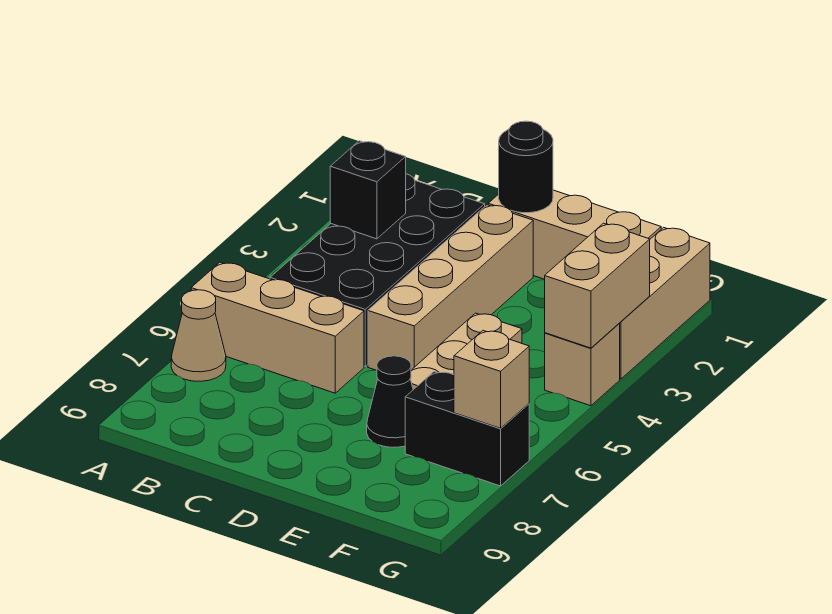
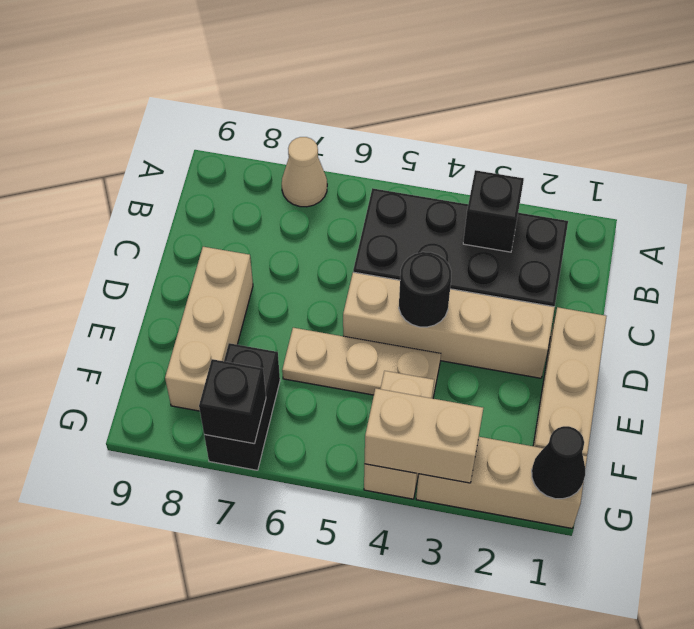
tan brick A6:C6 level 1 -> tan brick D8:F8 level 1
black round brick D1 level 2 -> black round brick D4 level 2
black cone E7 level 1 -> black cone G1 level 2
tan brick G4 level 1 -> tan brick F4:G4 level 1
tan brick G7 level 2 -> black brick G7 level 2

